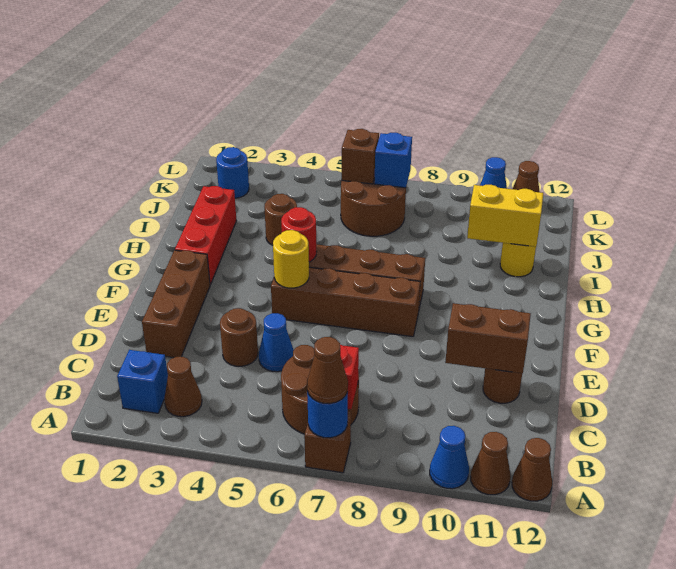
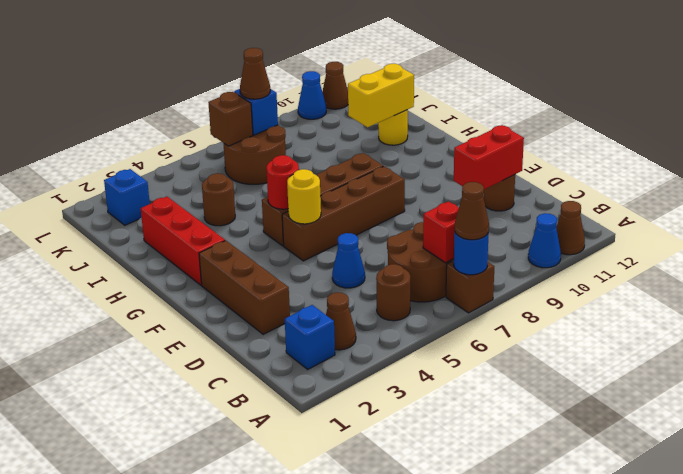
brown cone A12 level 1 -> brown cone K7 level 3
brown round brick D4 level 1 -> brown round brick B5 level 1
brown brick D10:D11 level 2 -> red brick D10:D11 level 2
blue round brick K2 level 1 -> blue brick K2 level 1

